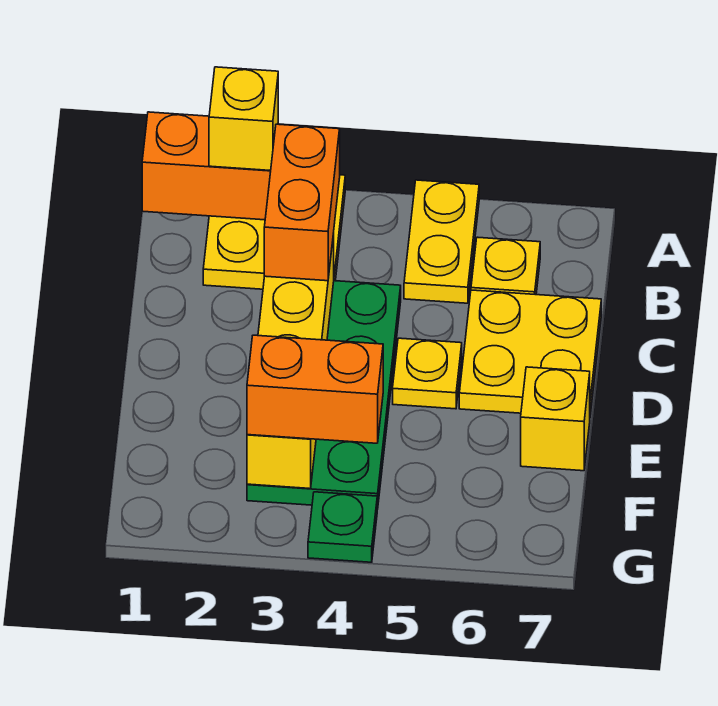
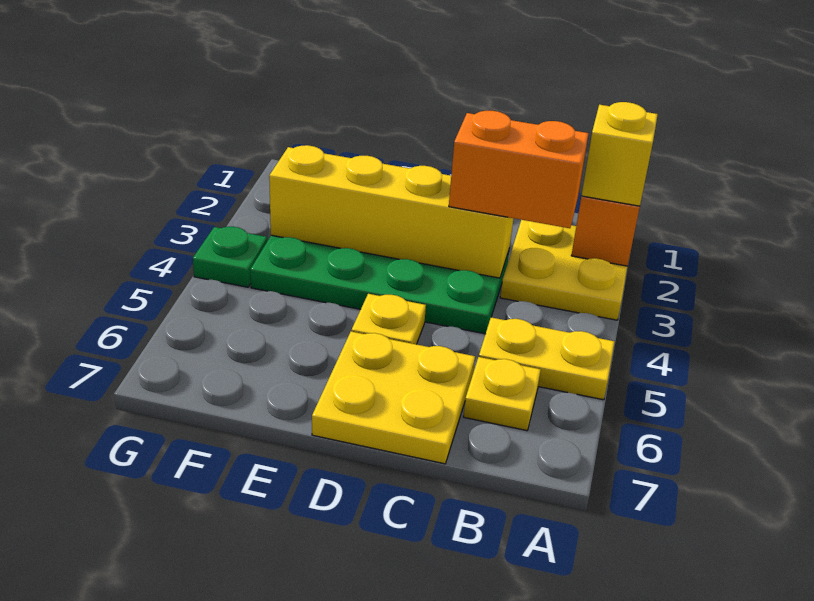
yellow brick E7 level 1 -> none
orange brick F3:F4 level 3 -> none

